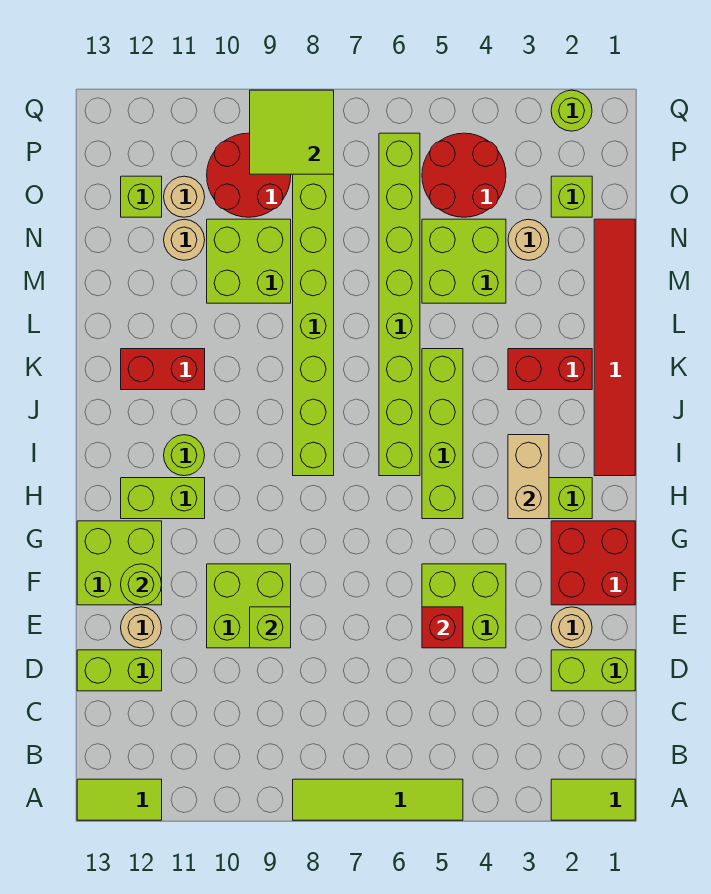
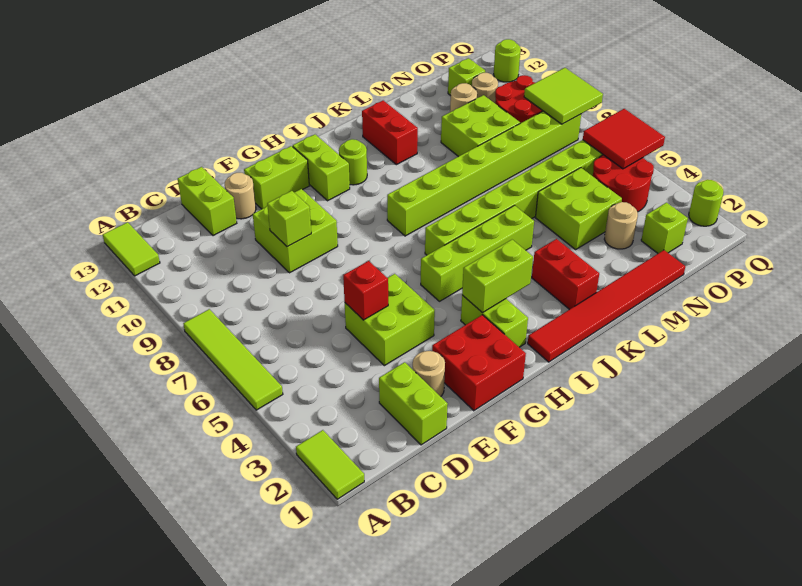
lime brick F12:G13 level 1 -> lime brick F12:G12 level 1
lime round brick F12 level 2 -> lime round brick Q12 level 1
tan brick H3:I3 level 2 -> lime brick H3:I3 level 2
none -> red tile P5:Q6 level 2

